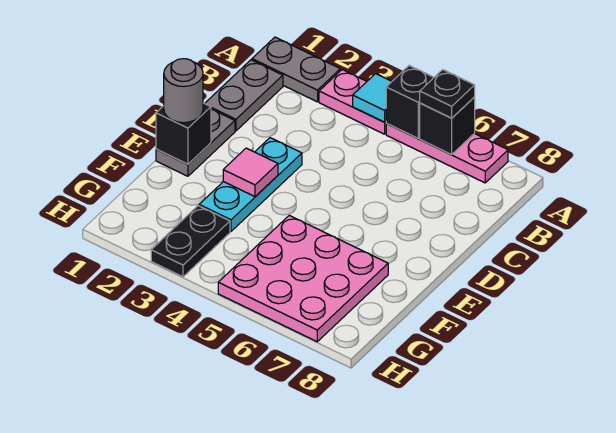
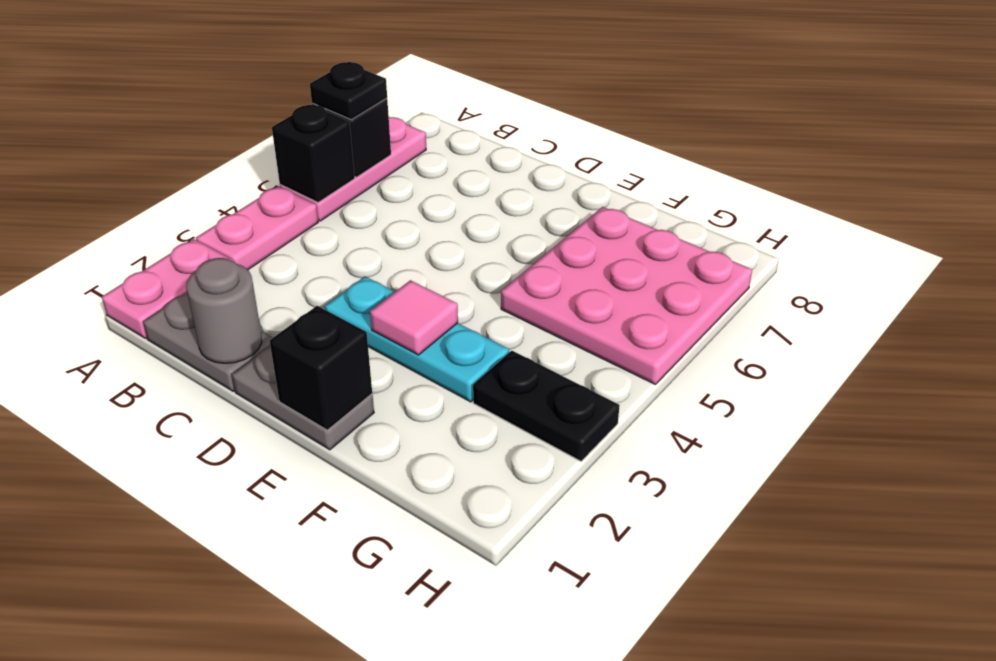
grey plate A1:A2 level 1 -> pink plate A1:A2 level 1
cyan tile A4 level 2 -> none
grey round brick E1 level 3 -> grey round brick C1 level 2

